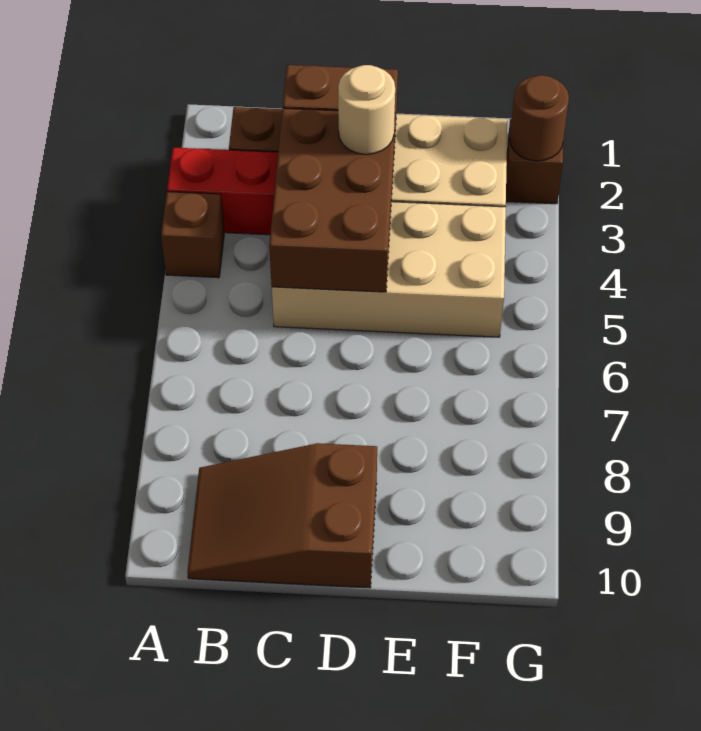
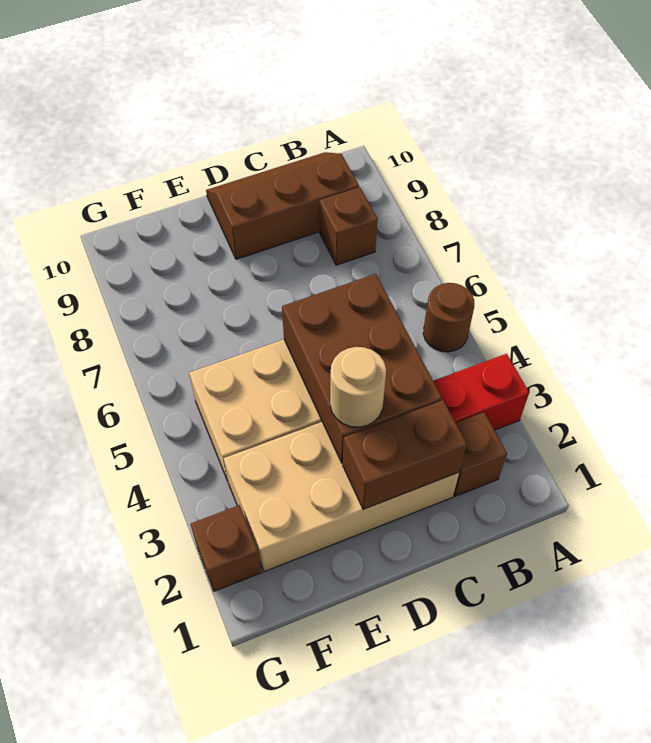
brown brick A4 level 1 -> brown brick B8 level 1
brown slope B9:D10 level 1 top D -> brown slope B9:D10 level 1 top 9
brown round brick G2 level 2 -> brown round brick A5 level 1

